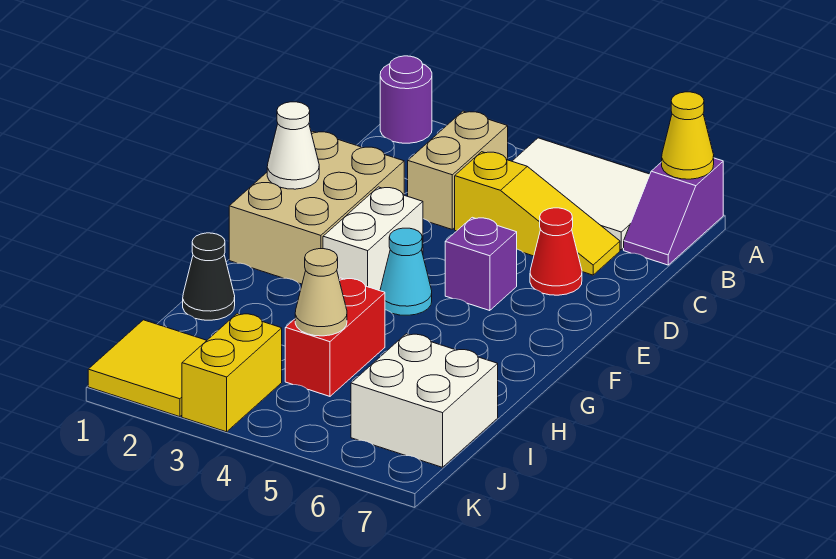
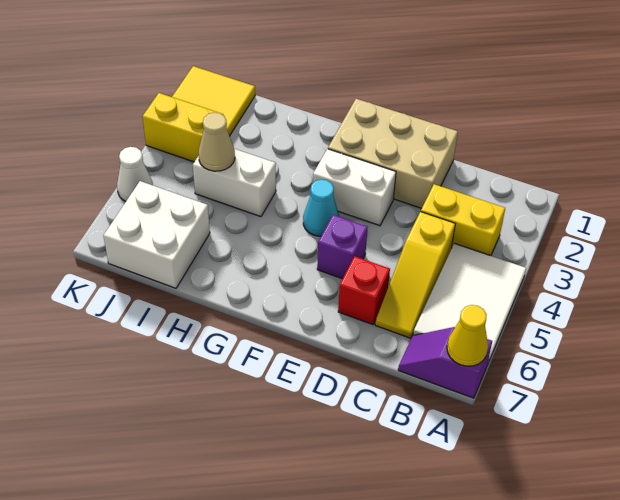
purple round brick A1 level 1 -> none
tan brick B3:C3 level 1 -> yellow brick B3:C3 level 1
red cone D6 level 1 -> red brick D6 level 1
white cone E1 level 2 -> white cone K5 level 1
black cone H1 level 1 -> none
red brick H4:I4 level 1 -> white brick H4:I4 level 1

